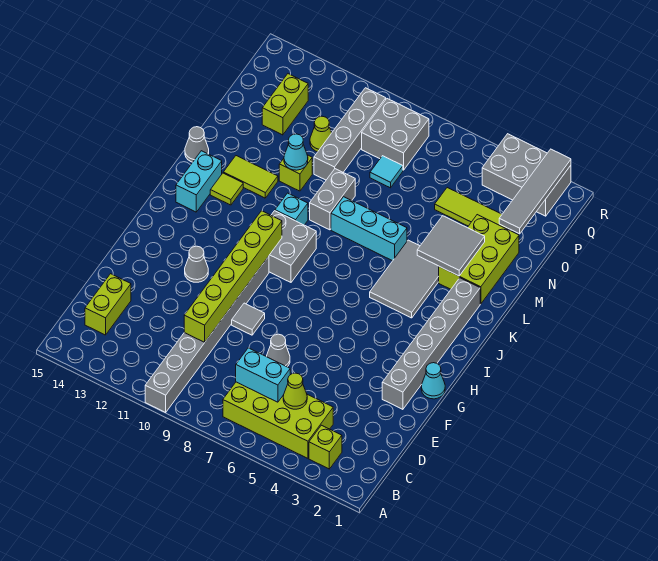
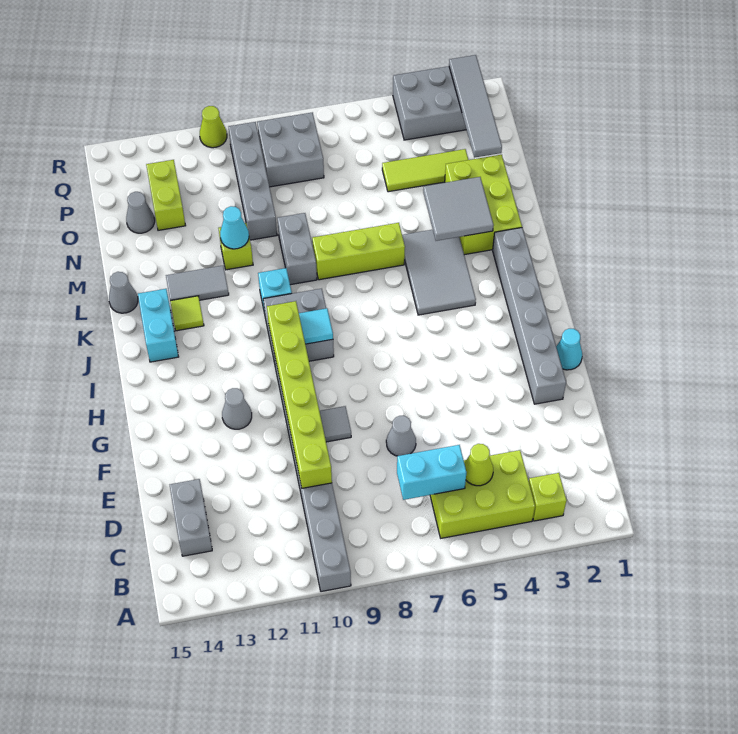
lime brick B4:C7 level 1 -> lime brick B4:C6 level 1
lime brick C14:D14 level 1 -> grey brick C14:D14 level 1
cyan brick L6:L8 level 1 -> lime brick L6:L8 level 1
lime tile L12:L13 level 1 -> grey tile L12:L13 level 1
cyan tile O8 level 1 -> cyan tile I9 level 2
lime cone O11 level 1 -> lime cone R11 level 1
none -> grey cone O14 level 1

